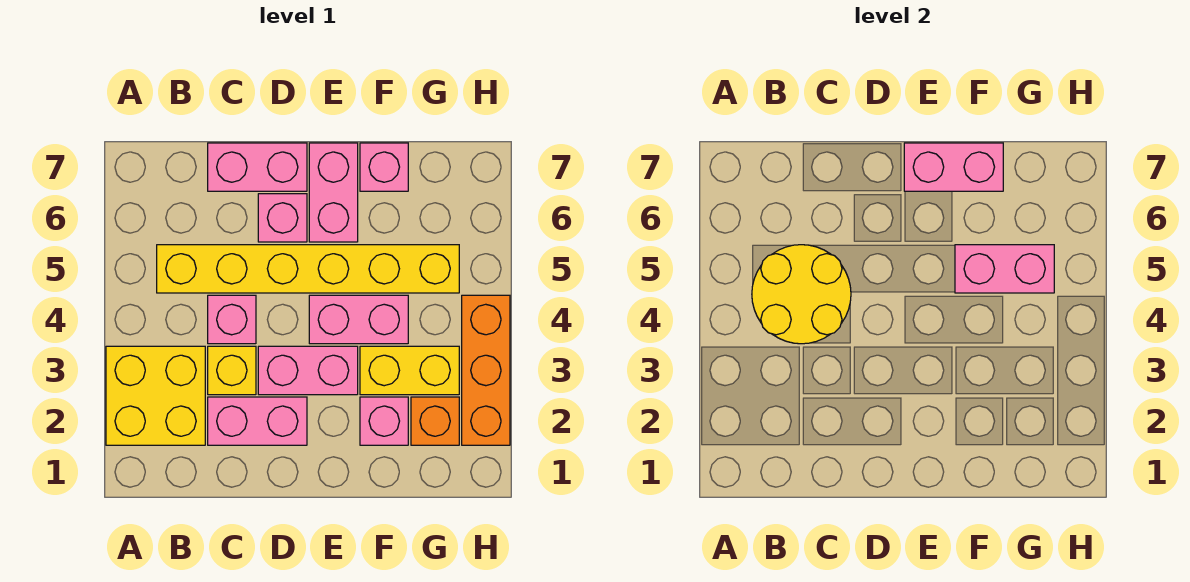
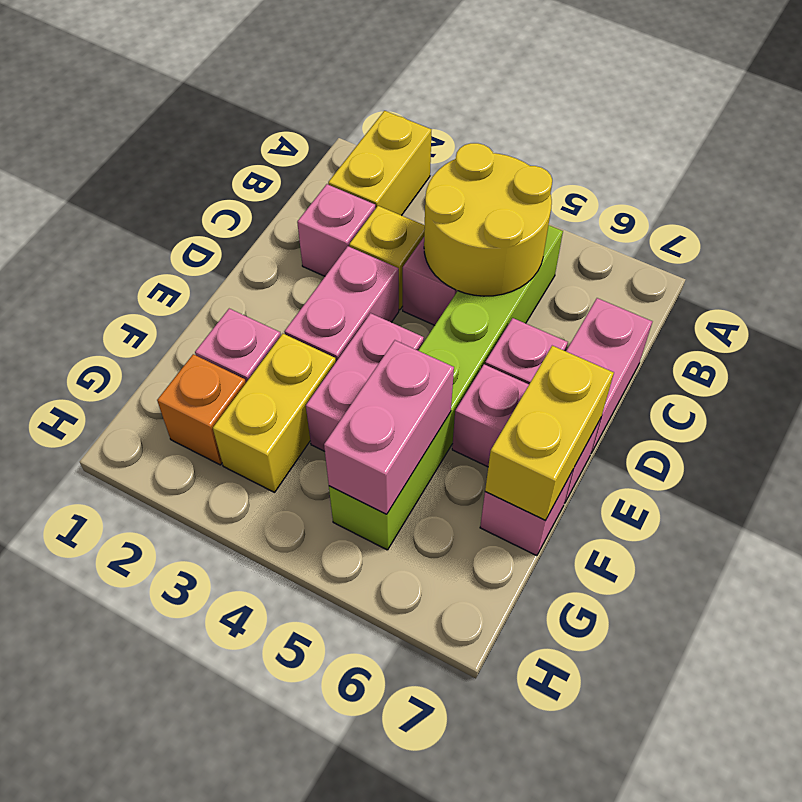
yellow brick A2:B3 level 1 -> yellow brick A2:B2 level 1
yellow brick B5:G5 level 1 -> lime brick B5:G5 level 1
pink brick C2:D2 level 1 -> pink brick C2 level 1
pink brick E7:F7 level 2 -> yellow brick E7:F7 level 2
orange brick H2:H4 level 1 -> none

